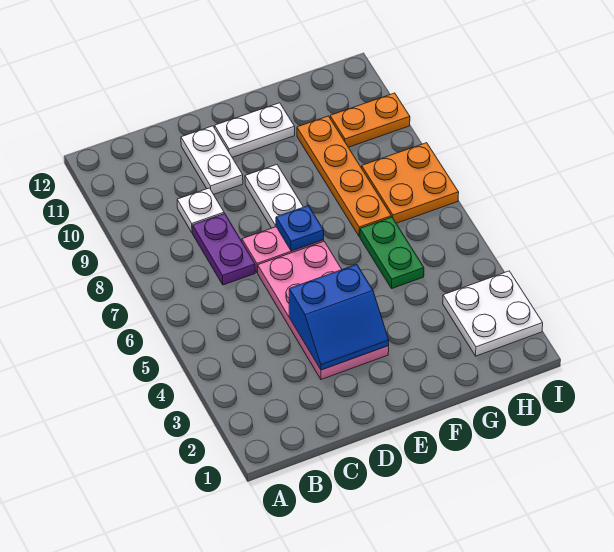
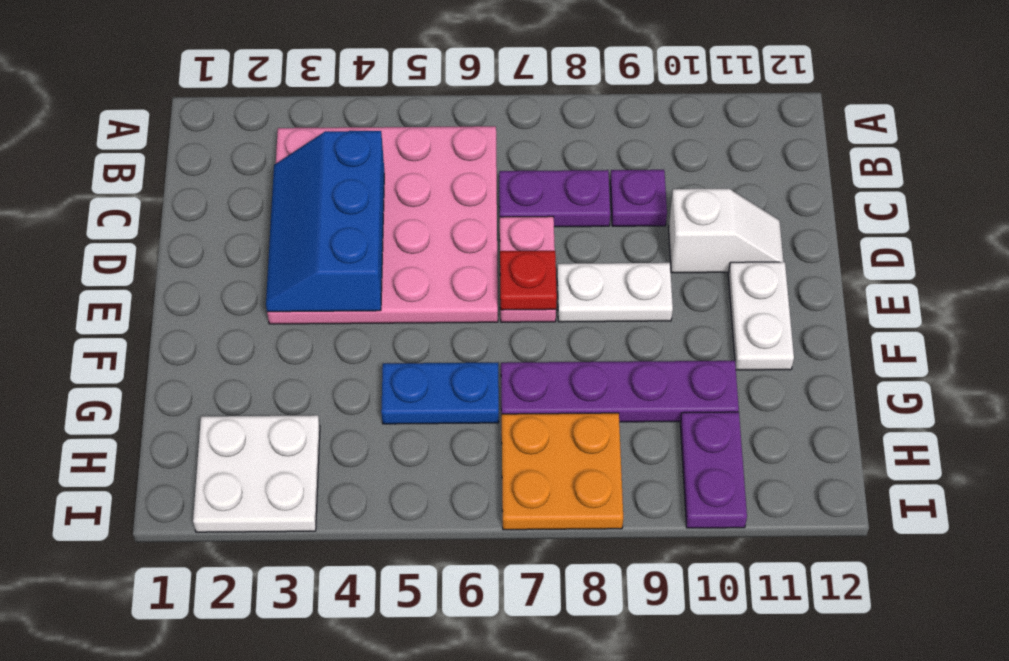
white plate C9 level 1 -> purple plate C9 level 1
pink plate D3:E6 level 1 -> pink plate B3:E6 level 1
blue slope D3:E4 level 2 top 4 -> blue slope C3:E4 level 2 top 4
white plate D10:D11 level 1 -> white slope D10:D11 level 1 top 10
blue plate E7 level 2 -> red plate E7 level 2
green plate G5:G6 level 1 -> blue plate G5:G6 level 1
orange plate G7:G10 level 1 -> purple plate G7:G10 level 1
orange plate H10:I10 level 1 -> purple plate H10:I10 level 1

